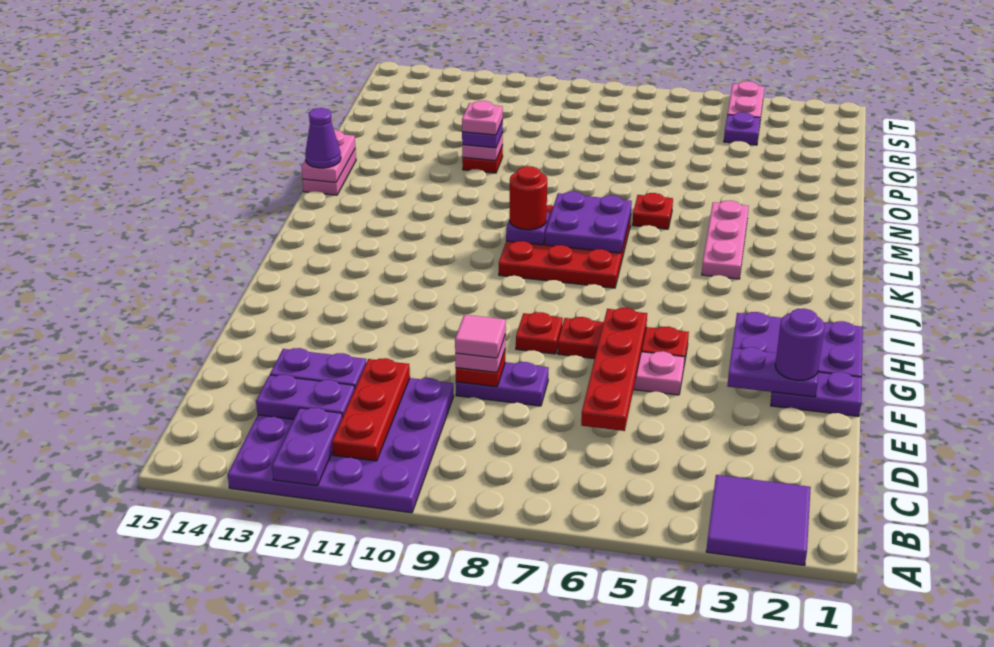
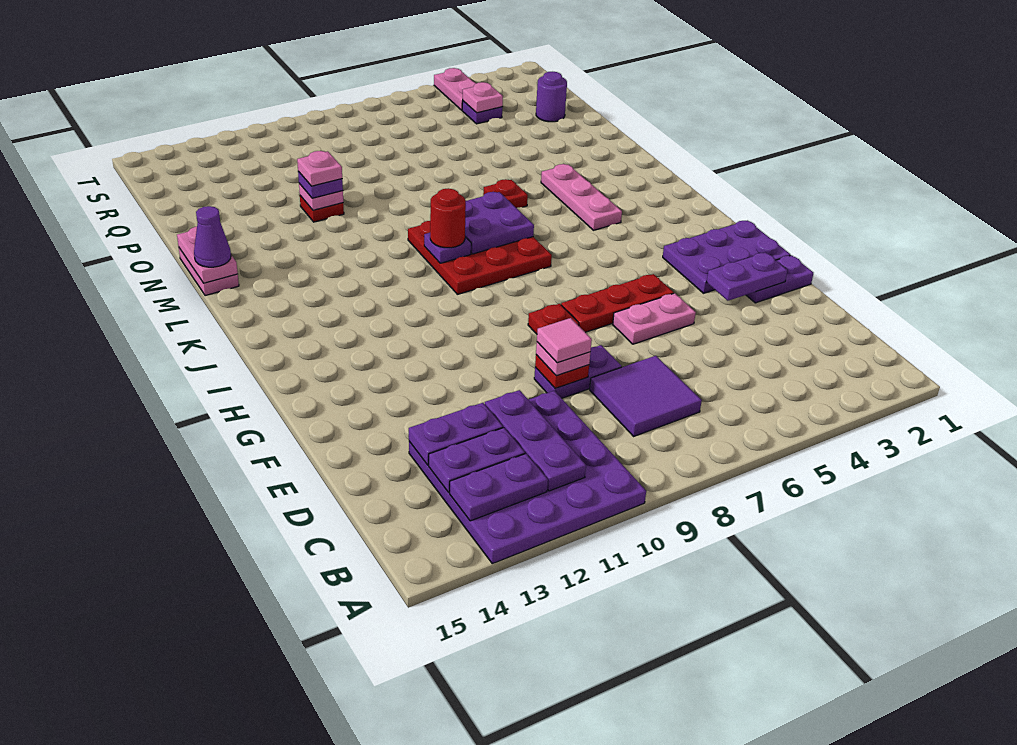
purple tile A2:B3 level 1 -> purple tile C7:D8 level 1
purple plate A12:B12 level 2 -> purple plate B12:B13 level 2
red plate B11:D11 level 2 -> purple plate B11:D11 level 2
red plate D6:G6 level 2 -> none
purple round brick F2 level 3 -> purple round brick Q2 level 1
none -> pink plate R4 level 2

